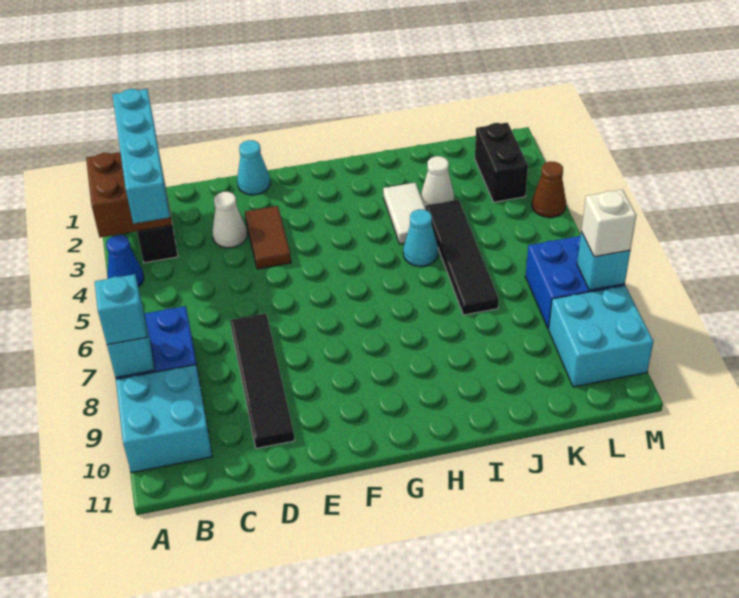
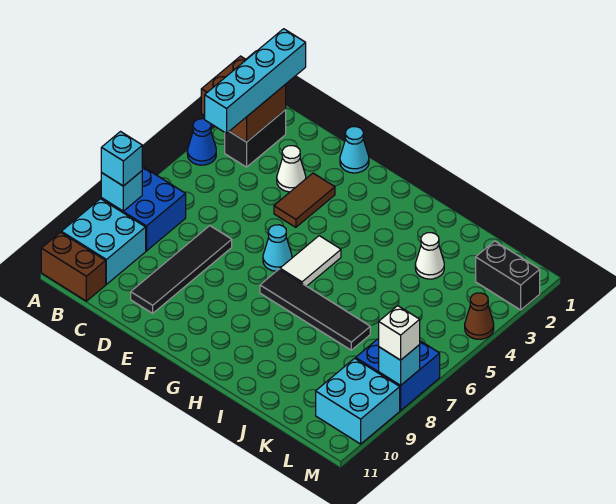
none -> brown brick A11:B11 level 1
white tile I3:I4 level 1 -> white tile G5:G6 level 1
cyan cone I5 level 1 -> cyan cone F6 level 1
black tile J4:J7 level 1 -> black tile G7:J7 level 1
black brick L2:L3 level 1 -> black brick L2:M2 level 1

